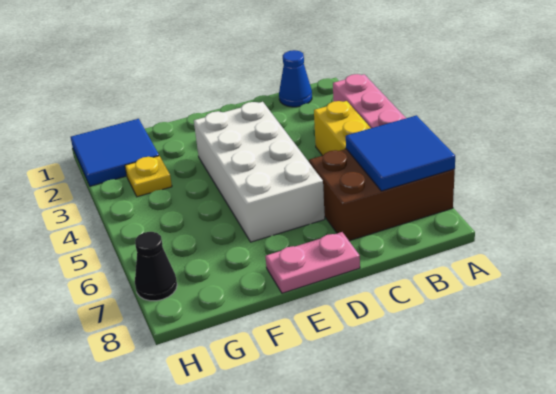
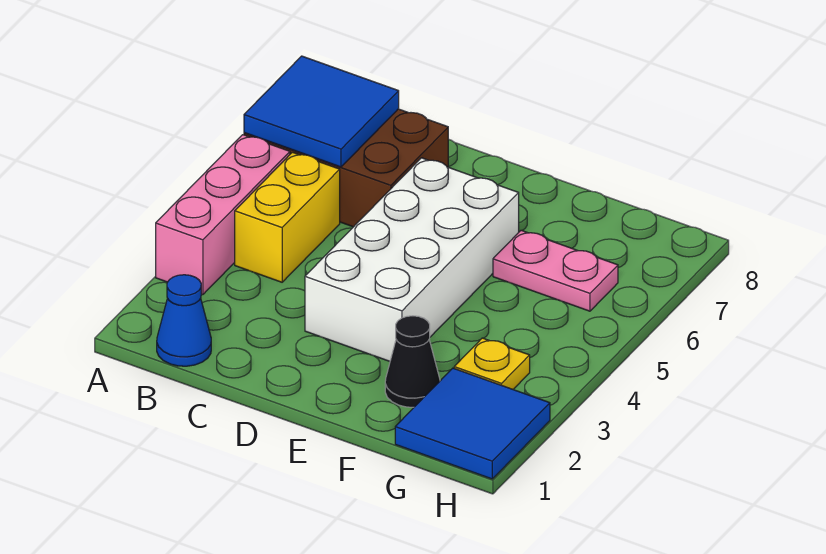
pink plate D8:E8 level 1 -> pink plate F6:G6 level 1
black cone H7 level 1 -> black cone F2 level 1

